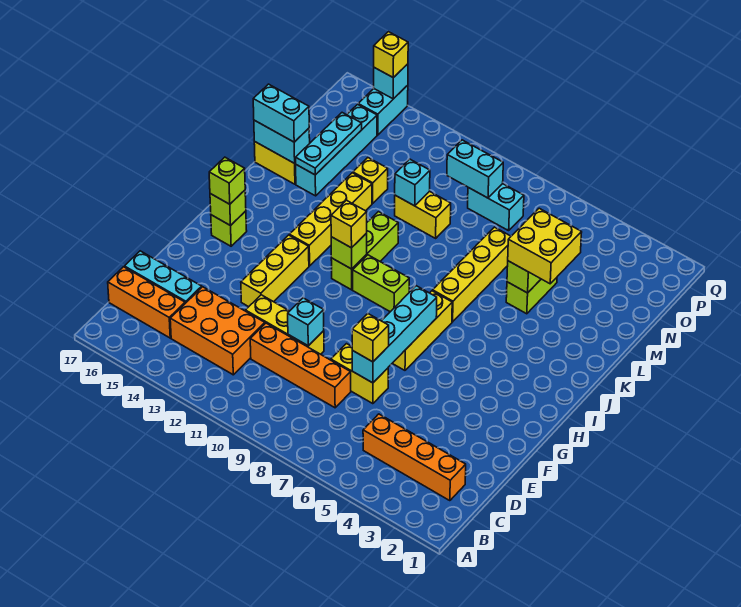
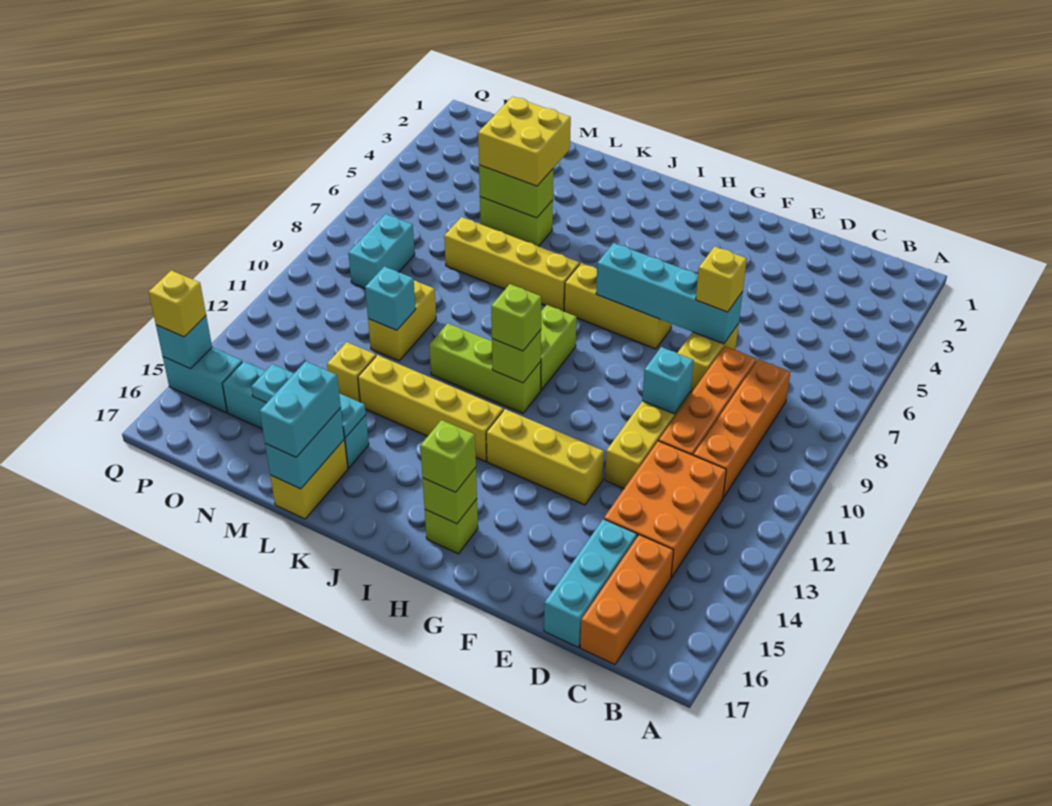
orange brick C2:C5 level 1 -> orange brick C8:C11 level 1
yellow brick I11 level 3 -> lime brick I11 level 3
cyan brick O9:O10 level 2 -> none

